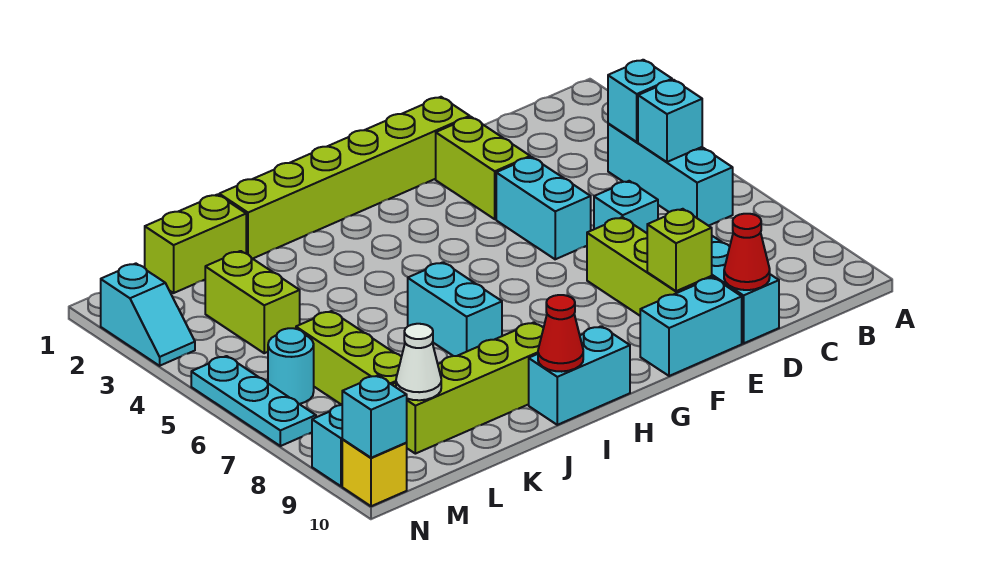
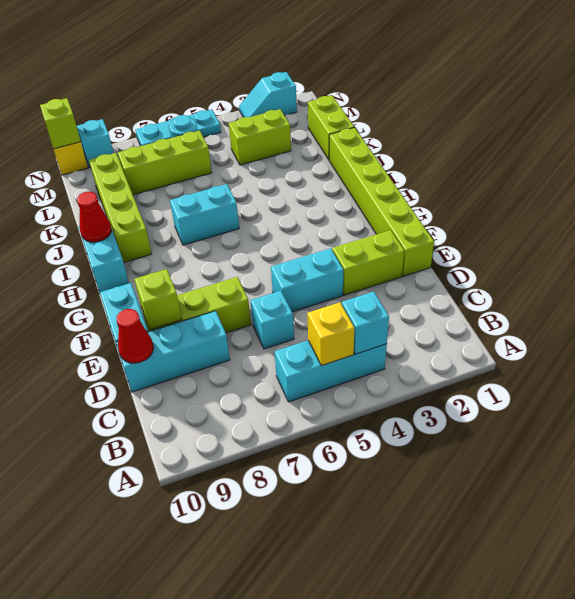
cyan brick B5 level 2 -> yellow brick B5 level 2
white cone L9 level 2 -> none
cyan brick N10 level 2 -> lime brick N10 level 2

